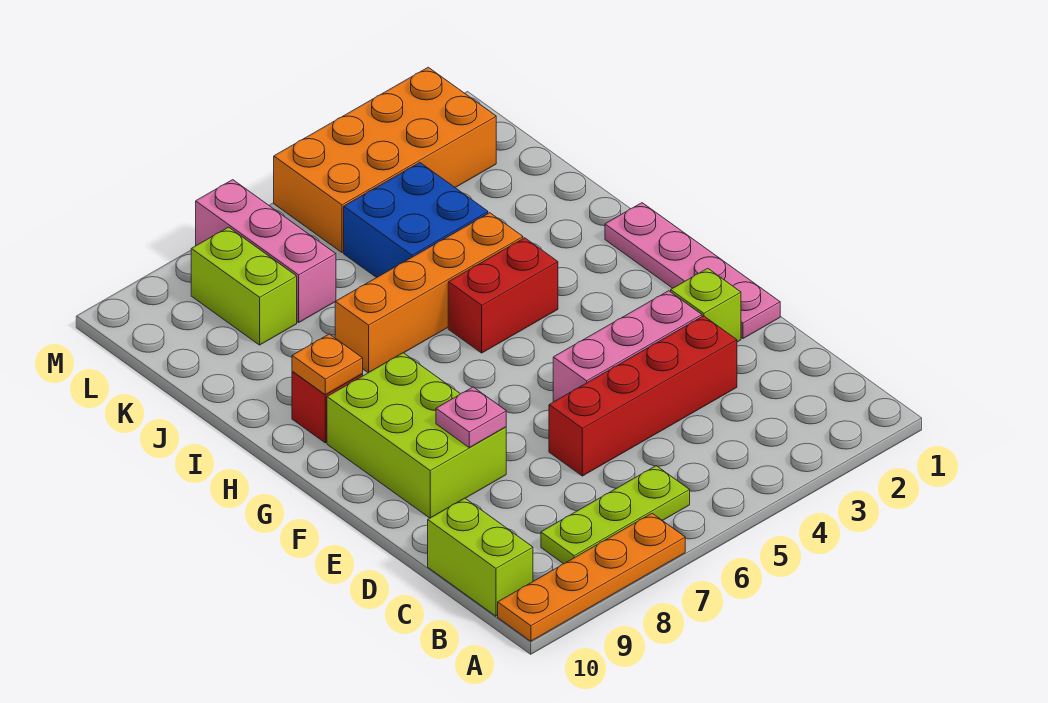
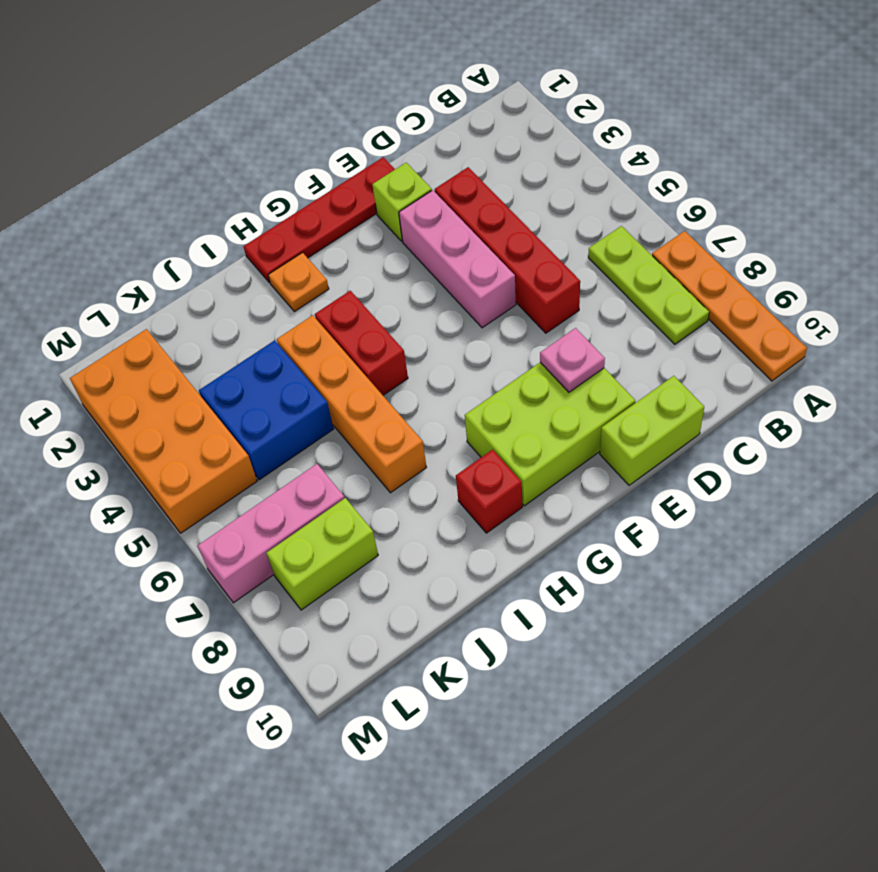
lime brick B10:C10 level 1 -> lime brick D10:E10 level 1
pink plate E1:H1 level 1 -> red plate E1:H1 level 1
orange plate H9 level 2 -> orange plate H2 level 1

